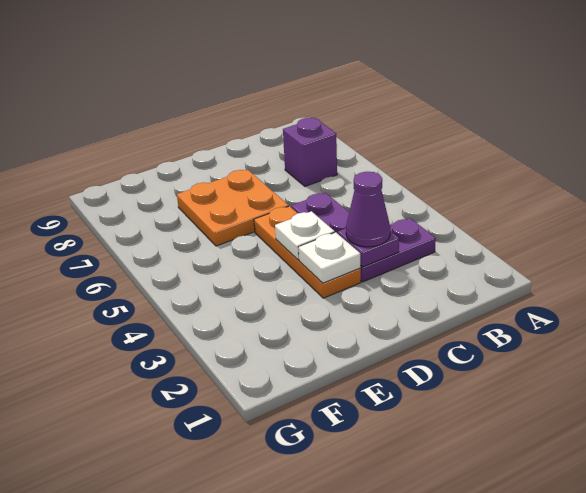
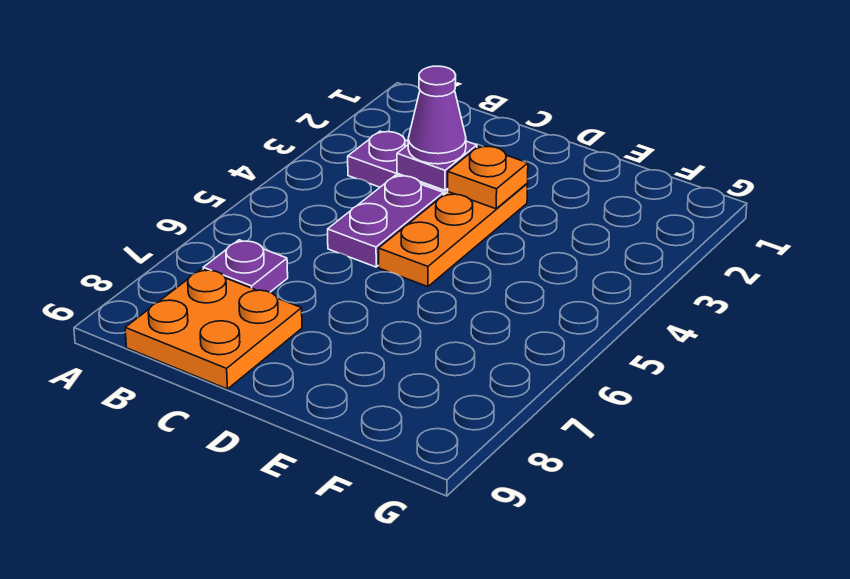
purple brick B7 level 1 -> purple plate B7 level 1
white plate D3 level 2 -> orange plate D3 level 2
white plate D4 level 2 -> none
orange plate D6:E7 level 1 -> orange plate B8:C9 level 1

